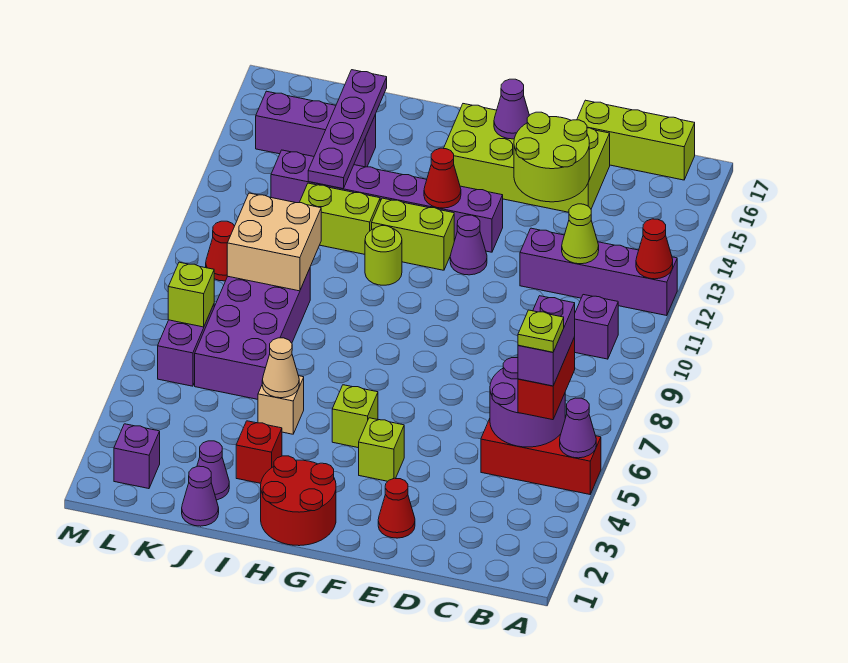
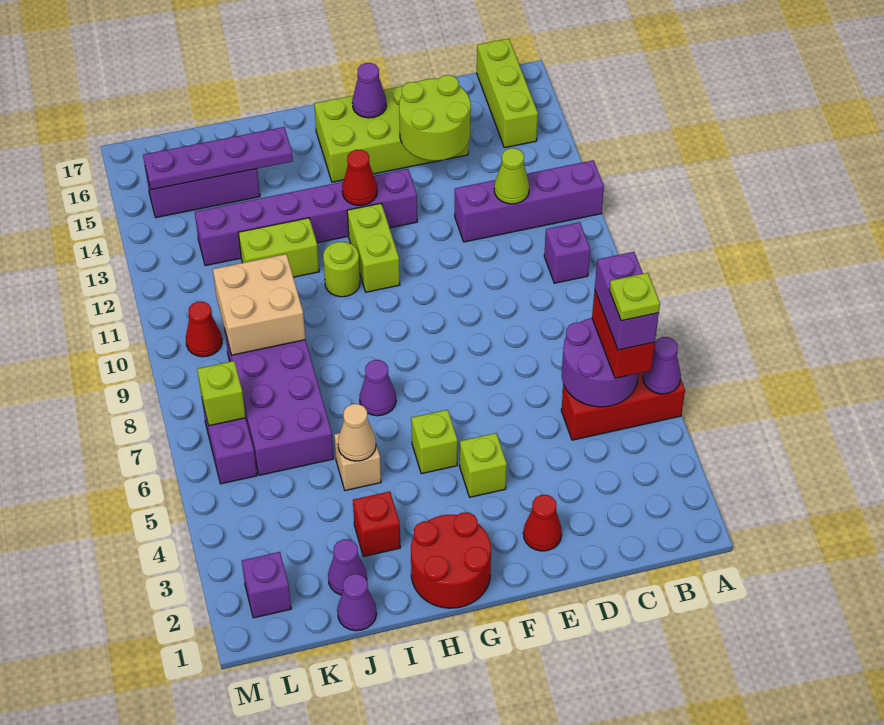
red cone A12 level 2 -> none
lime brick B17:D17 level 1 -> lime brick B15:B17 level 1
purple cone F12 level 1 -> purple cone H7 level 1
lime brick G12:H12 level 1 -> lime brick G11:G12 level 1
purple plate J13:J16 level 2 -> purple plate I15:L15 level 2

